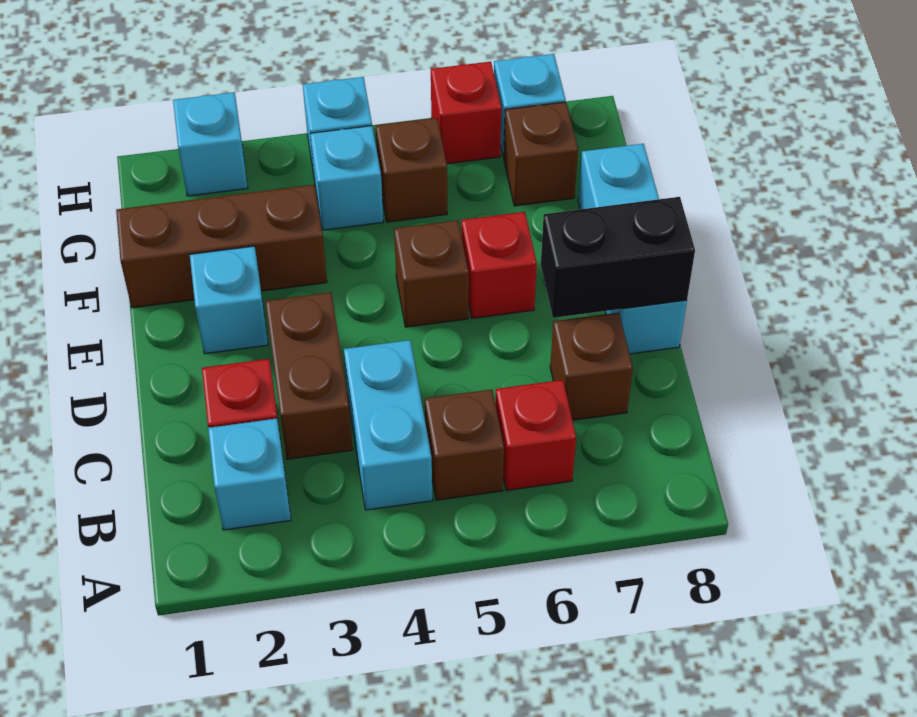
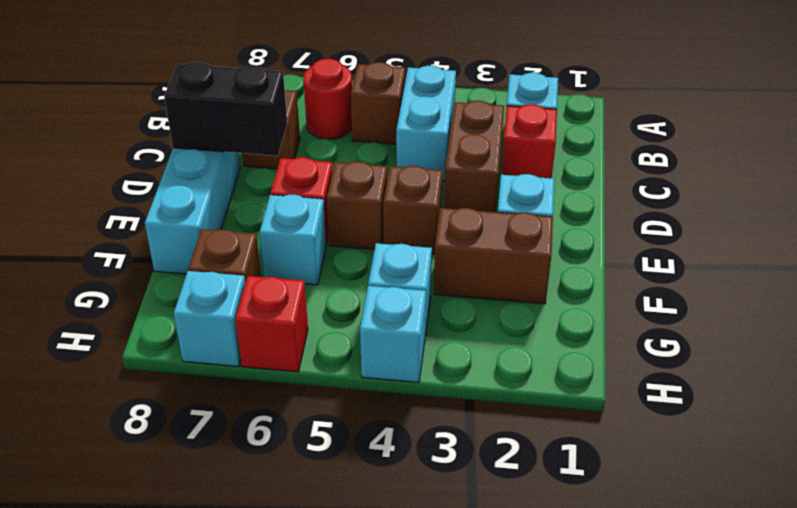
red brick B6 level 1 -> red round brick B6 level 1
brown brick F1:F3 level 1 -> brown brick F2:F3 level 1
brown brick G5 level 1 -> brown brick E4 level 1
cyan brick H2 level 1 -> cyan brick F6 level 1

